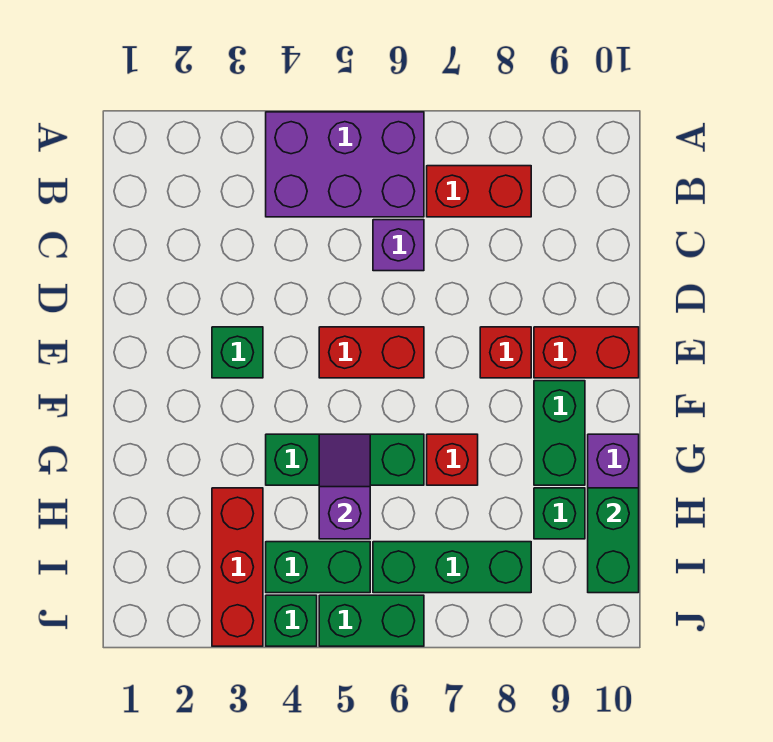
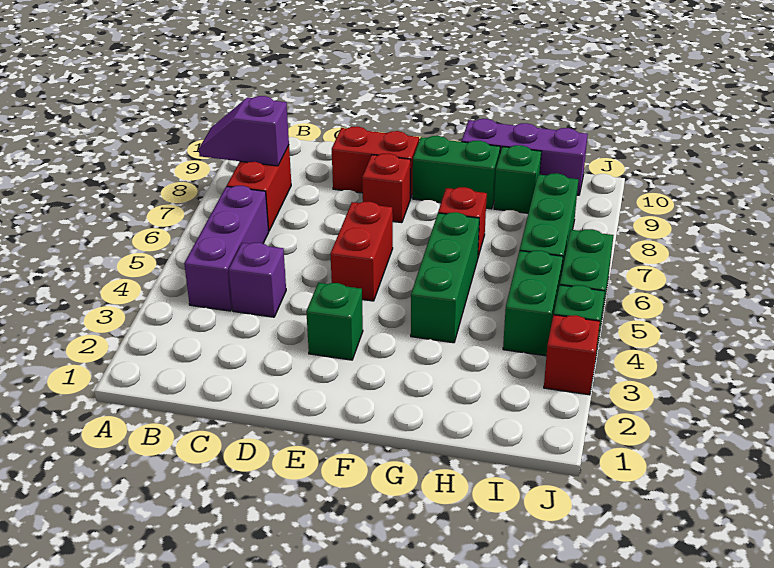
purple brick A4:B6 level 1 -> purple brick B4:B6 level 1
purple brick C6 level 1 -> purple brick C4 level 1
red brick E9:E10 level 1 -> red brick D9:E9 level 1
purple slope G5:H5 level 2 top H -> purple slope A8:B8 level 2 top B
red brick H3:J3 level 1 -> red brick J3 level 1
green brick H10:I10 level 2 -> none

